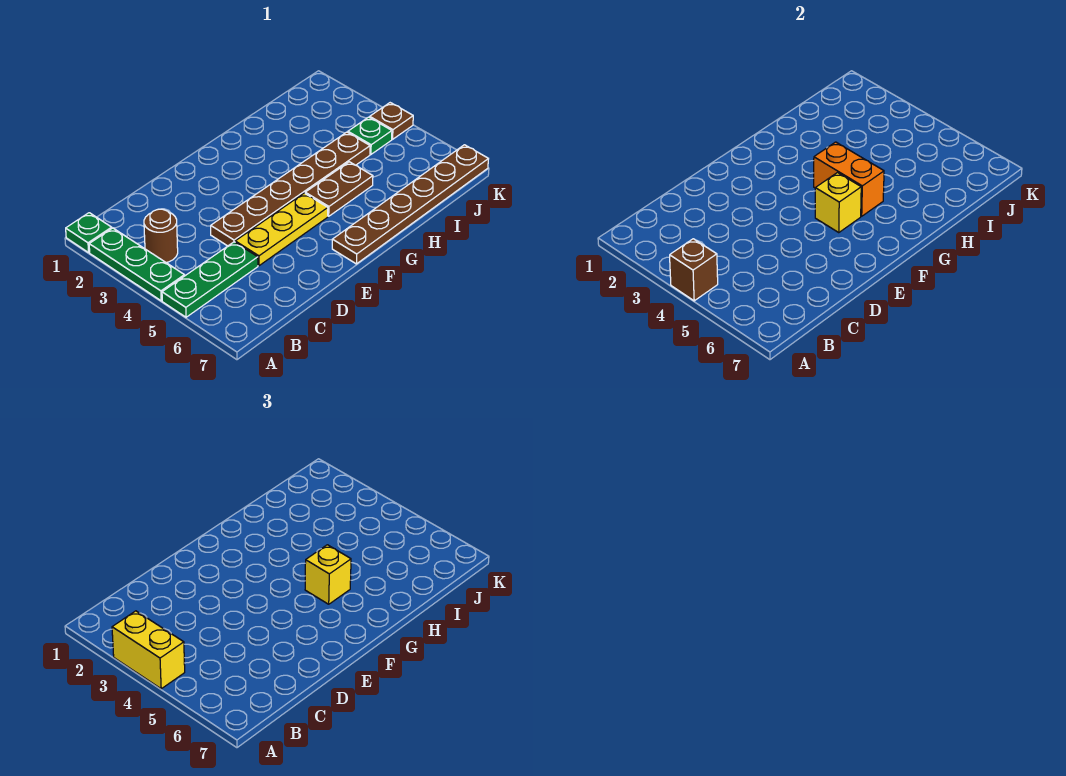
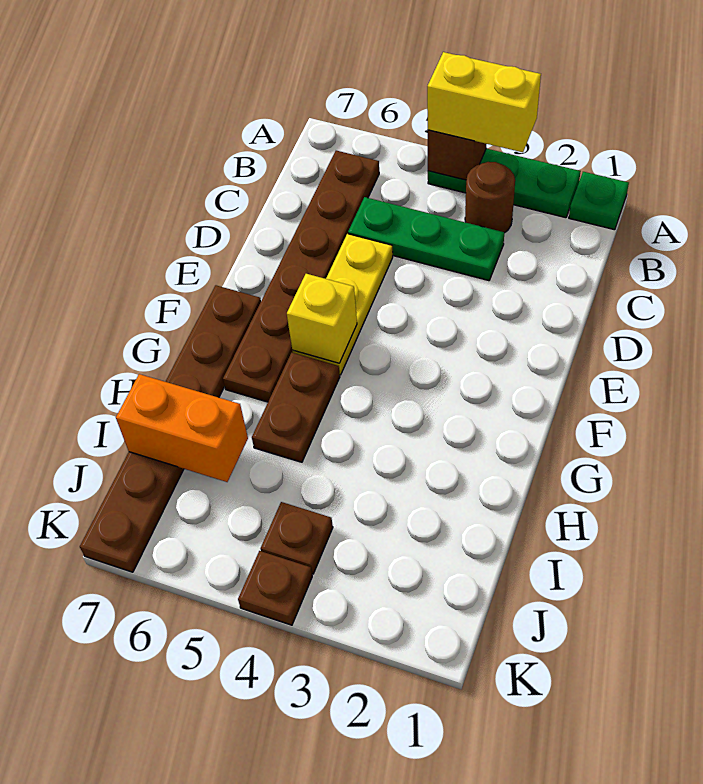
green plate A5:C5 level 1 -> green plate C3:C5 level 1
brown plate D4:I4 level 1 -> brown plate B6:G6 level 1
orange brick G4:G5 level 2 -> orange brick I6:I7 level 2
yellow brick G5 level 3 -> none
green plate J4 level 1 -> brown plate J4 level 1

